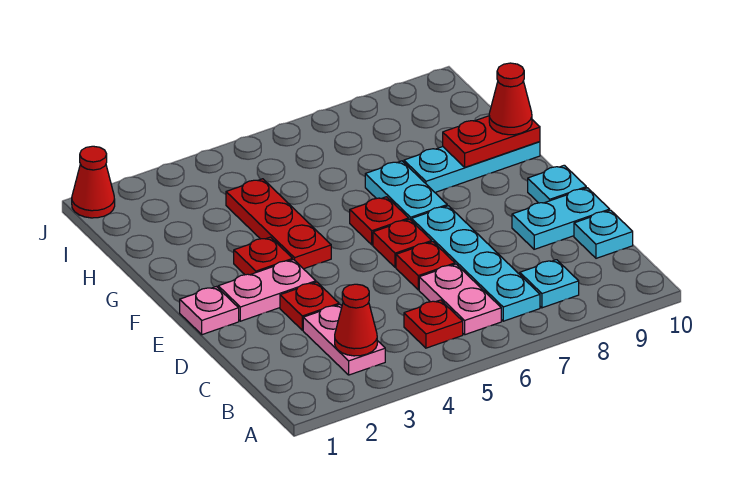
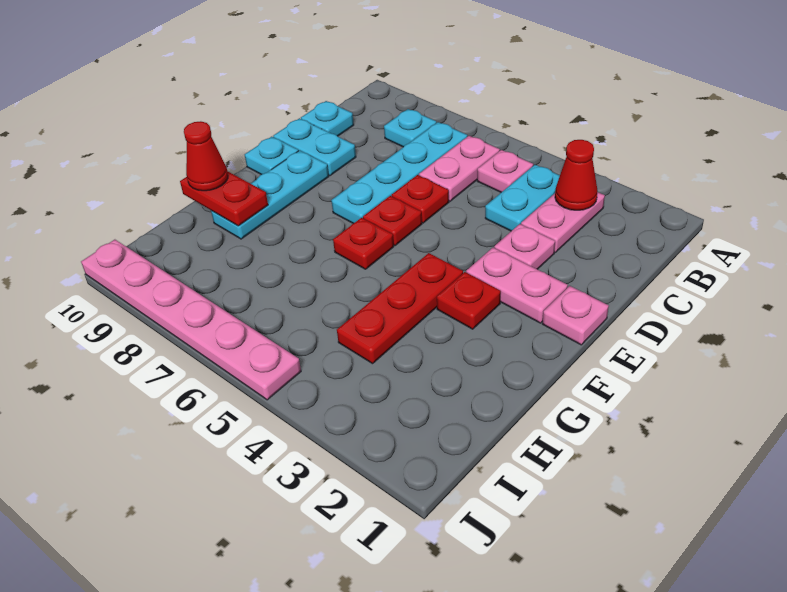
red plate B5 level 1 -> pink plate B5 level 1
red plate D3 level 1 -> pink plate D3 level 1
cyan plate F7:G7 level 1 -> cyan plate B4:C4 level 1
cyan plate G8:G10 level 1 -> cyan plate E9:G9 level 1
red cone J1 level 1 -> none
none -> pink plate J5:J10 level 1

